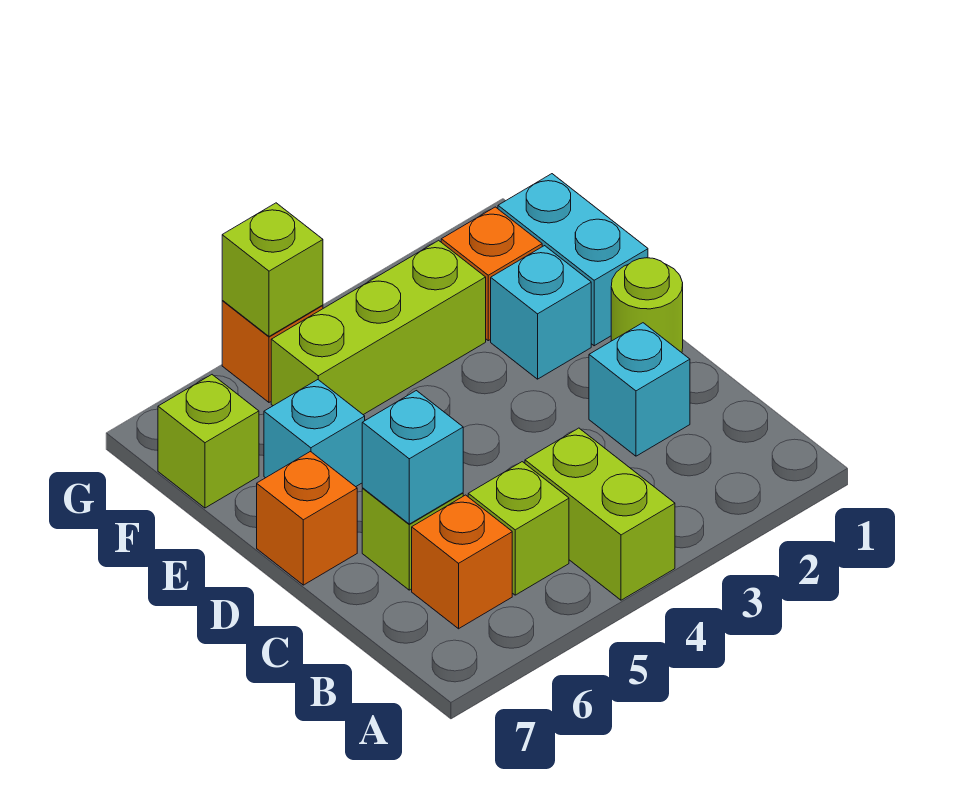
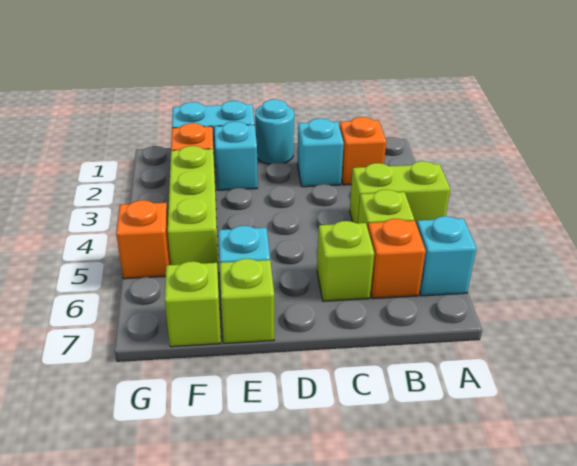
cyan brick C6 level 2 -> cyan brick A6 level 1
lime round brick D1 level 1 -> cyan round brick D1 level 1
orange brick D7 level 1 -> orange brick B2 level 1
lime brick G5 level 2 -> lime brick E7 level 1

